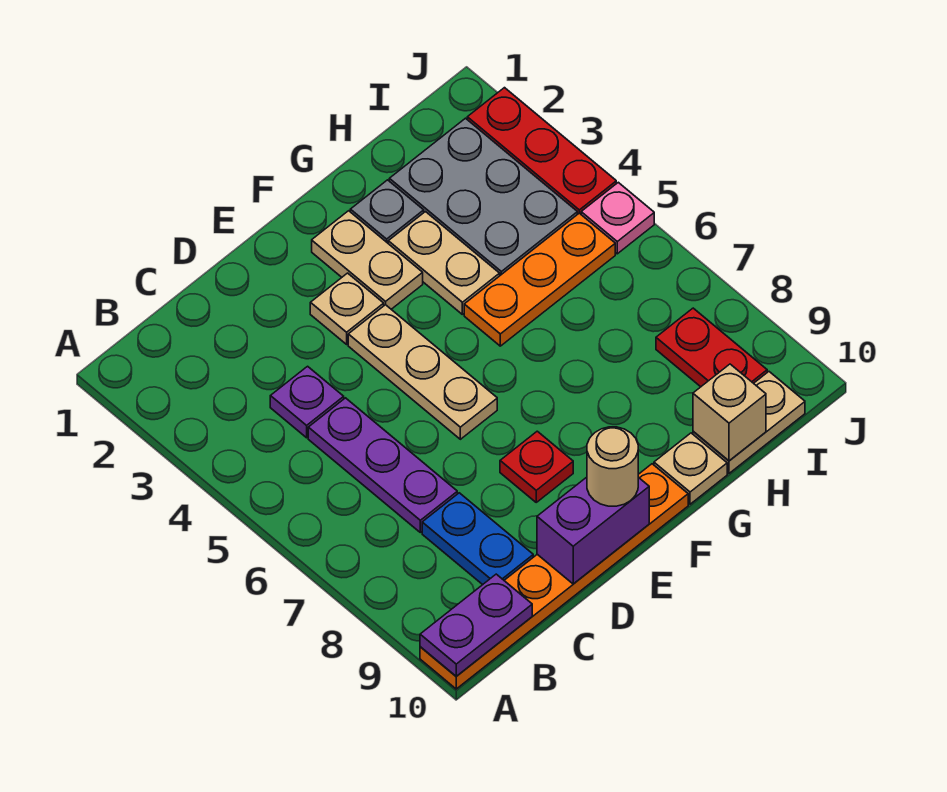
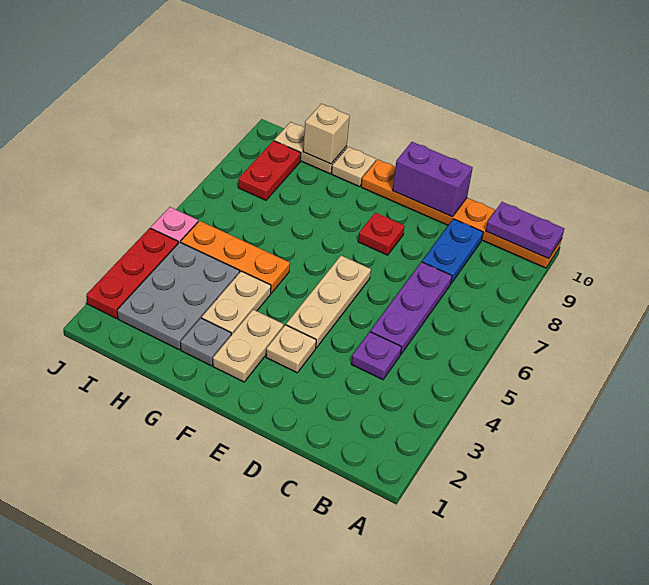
tan round brick E10 level 3 -> none

